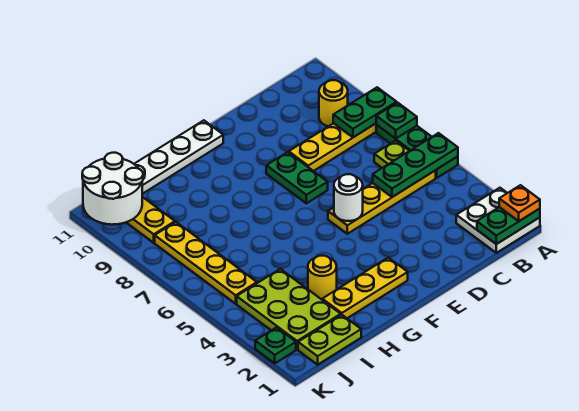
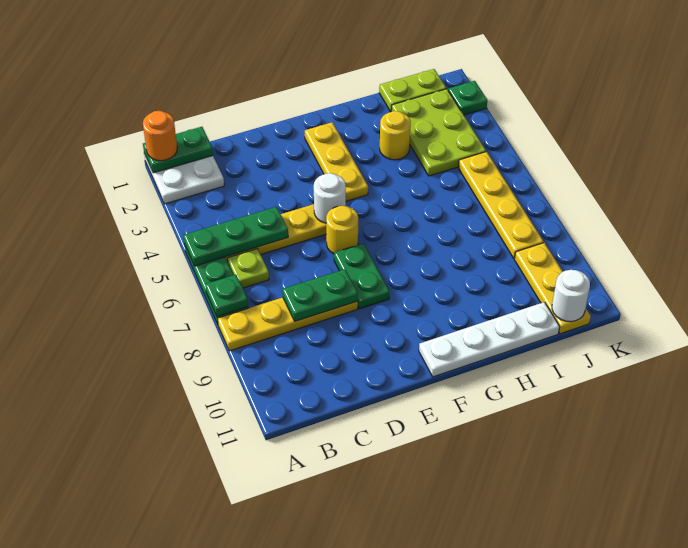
orange plate A1 level 3 -> orange round brick A1 level 3
green plate A8:B8 level 2 -> green plate C8:D8 level 2
yellow round brick B9 level 1 -> yellow round brick E6 level 1
yellow plate F2:H2 level 1 -> yellow plate F2:F4 level 1
white round brick J10:K11 level 2 -> white round brick J11 level 2

